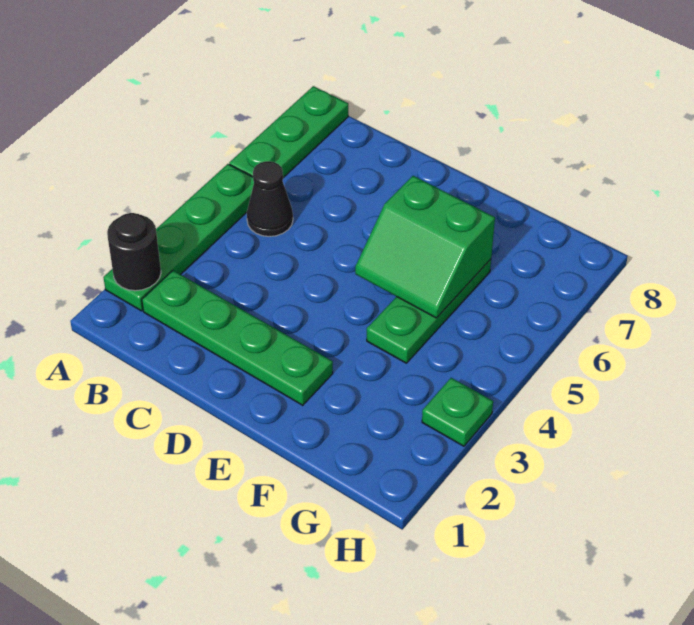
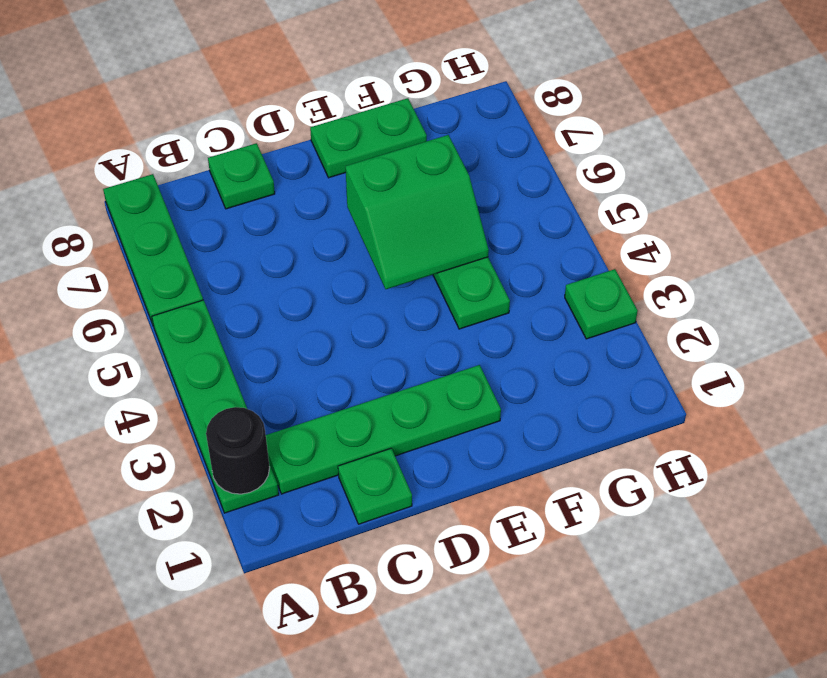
black cone B5 level 1 -> none
none -> green plate C1 level 1
none -> green plate C8 level 1
none -> green plate E8:F8 level 1

